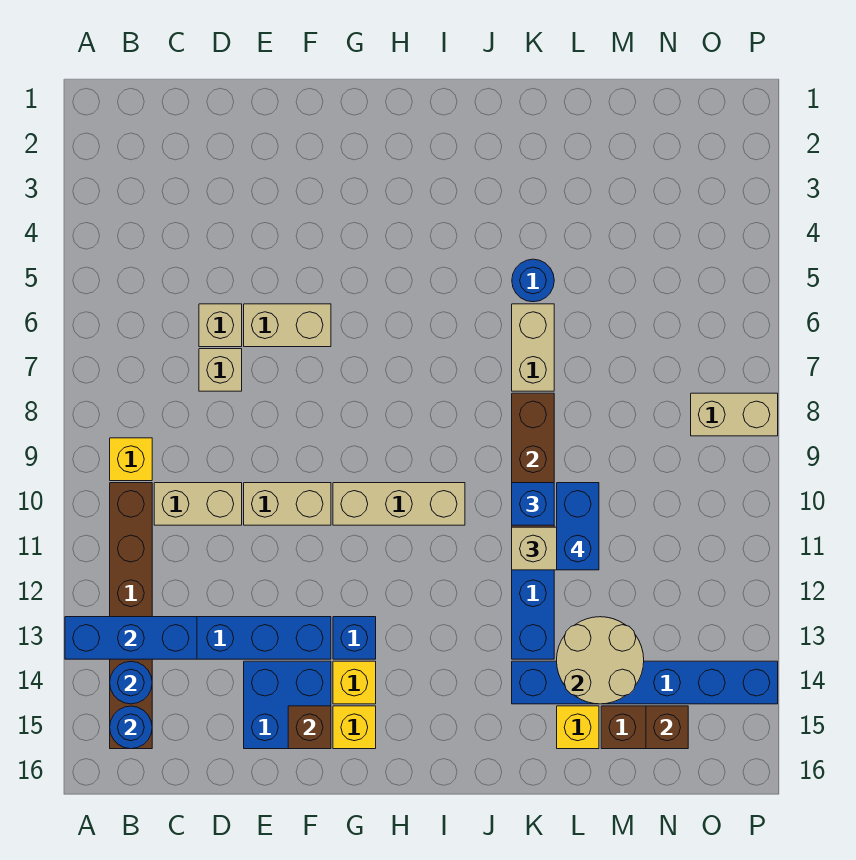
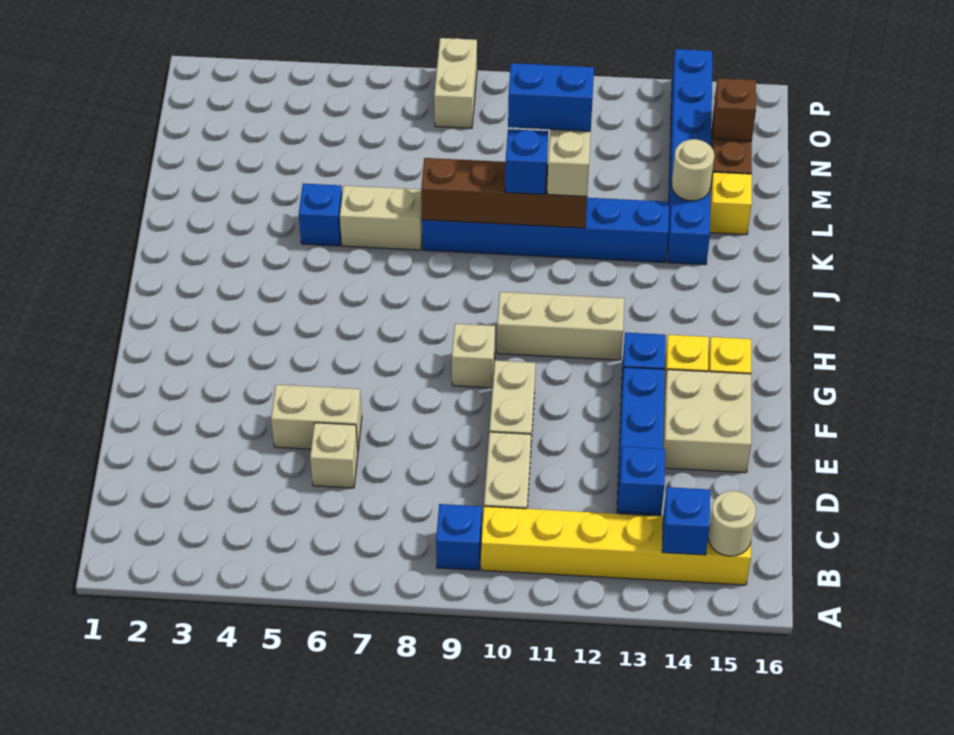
blue brick A13:C13 level 2 -> blue brick C13 level 2
yellow brick B9 level 1 -> blue brick B9 level 1
brown brick B10:B15 level 1 -> yellow brick B10:B15 level 1
blue round brick B14 level 2 -> blue brick B14 level 2
blue round brick B15 level 2 -> tan round brick B15 level 2
tan brick D7 level 1 -> tan brick G9 level 1
tan brick E6:F6 level 1 -> tan brick E5:E6 level 1
blue brick E14:F15 level 1 -> tan brick E14:F15 level 1
brown brick F15 level 2 -> none
tan brick G10:I10 level 1 -> tan brick H10:H12 level 1
blue round brick K5 level 1 -> blue brick K5 level 1
tan round brick L13:M14 level 2 -> tan round brick L14 level 2

